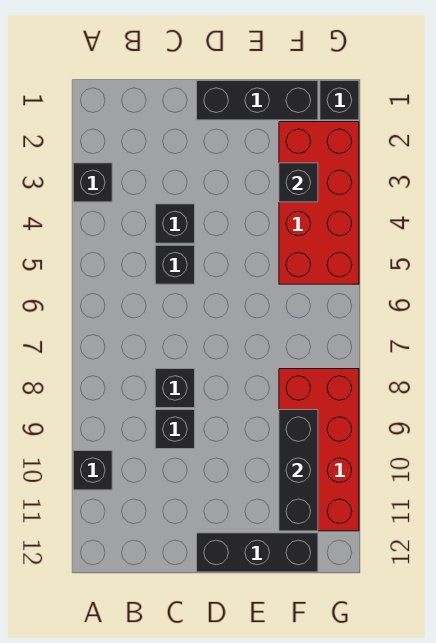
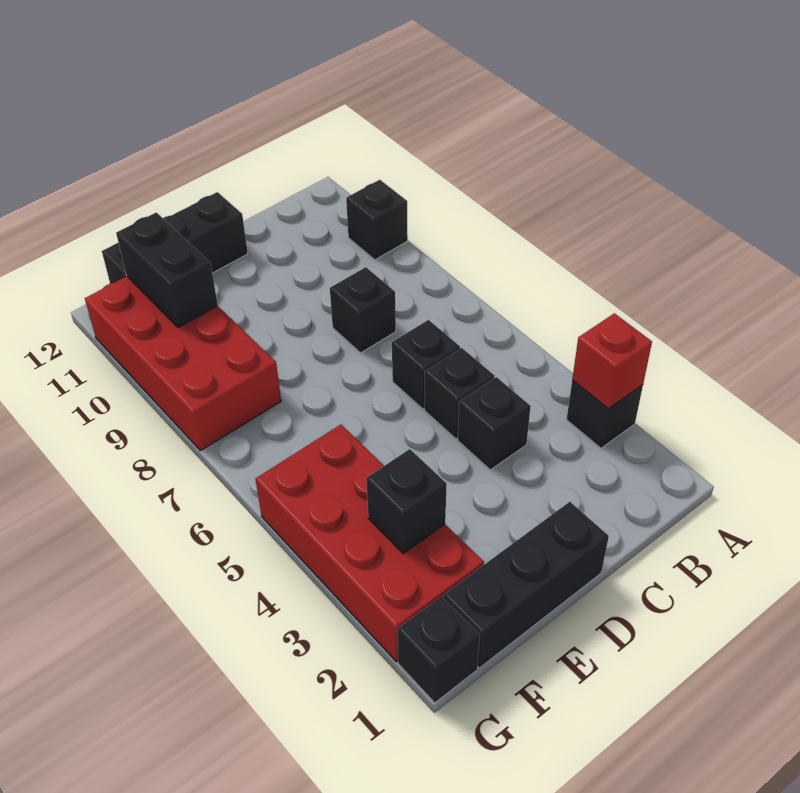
none -> red brick A3 level 2
black brick C9 level 1 -> black brick C6 level 1
black brick F9:F11 level 2 -> black brick F10:F11 level 2

